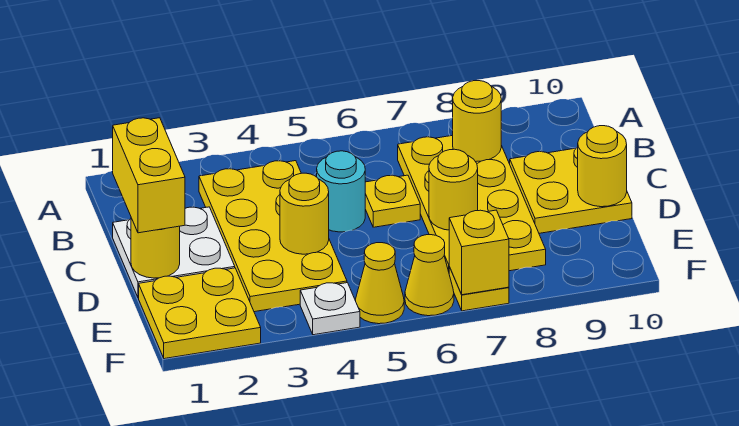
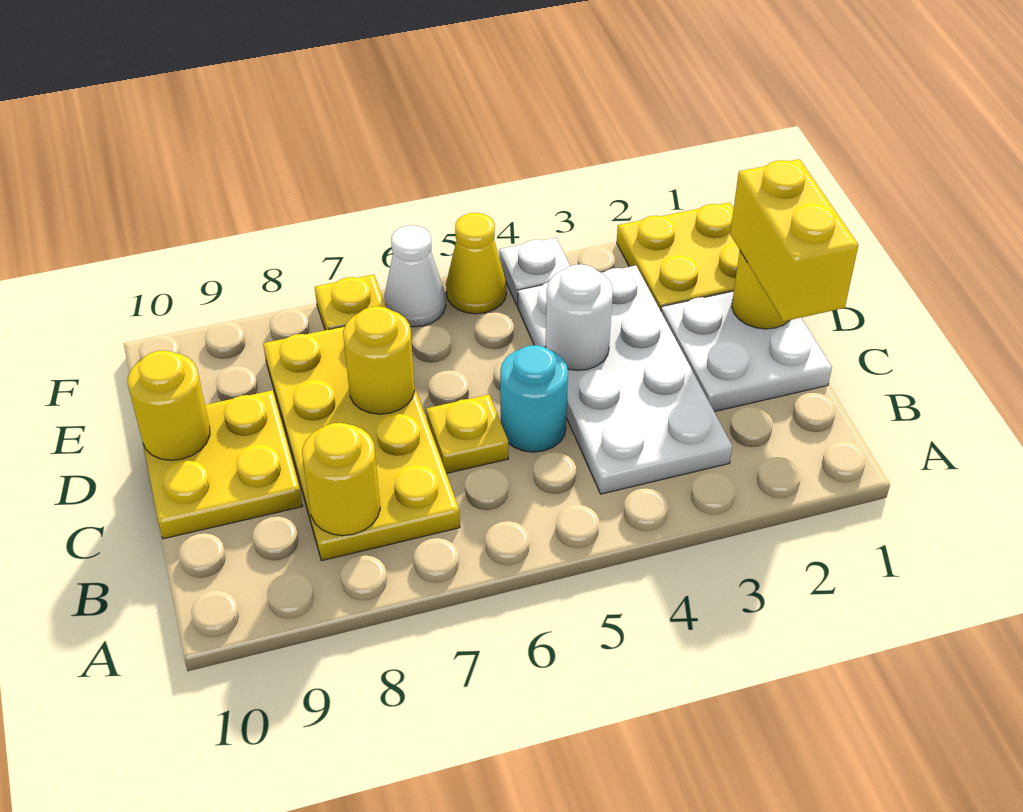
yellow plate B3:E4 level 1 -> white plate B3:E4 level 1
yellow round brick D4 level 2 -> white round brick D4 level 2
yellow cone F6 level 1 -> white cone F6 level 1
yellow brick F7 level 2 -> none

